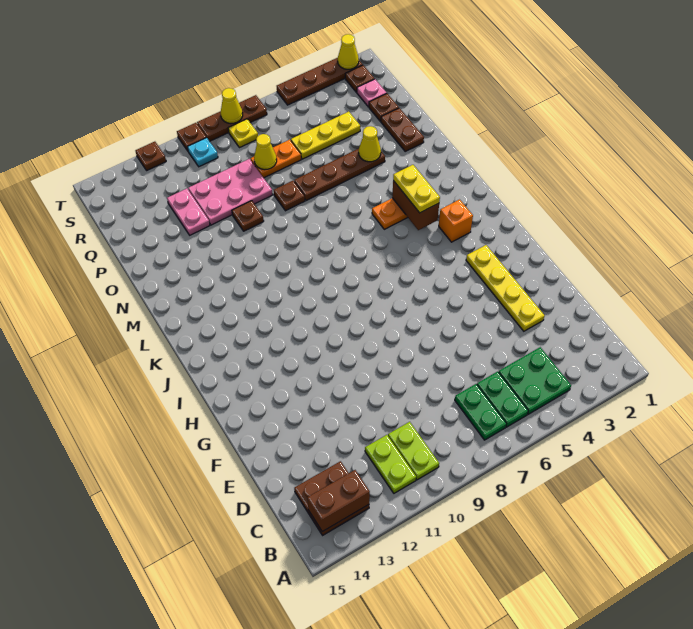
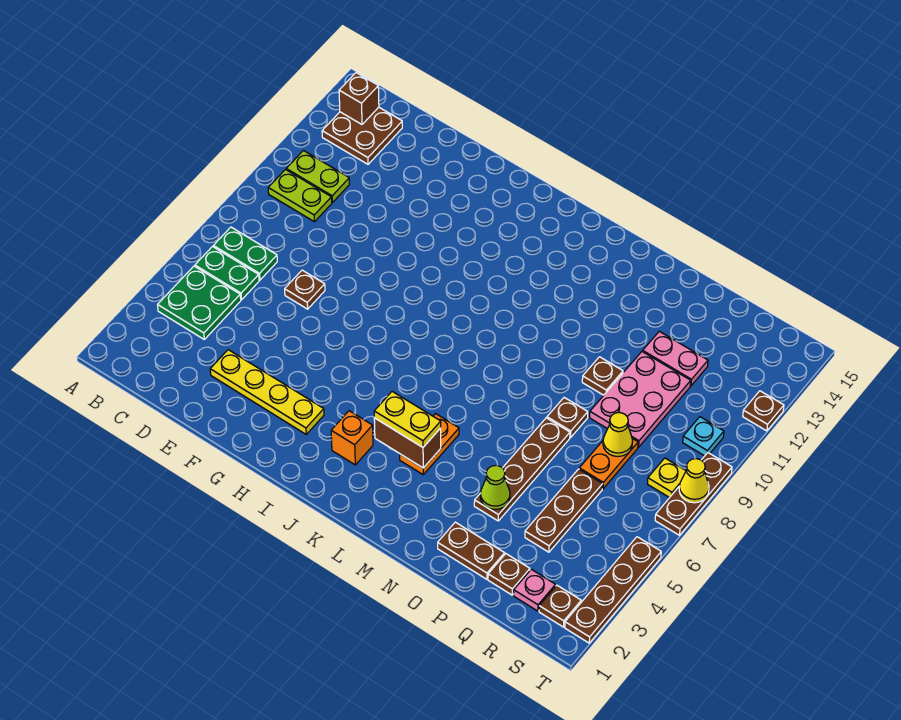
brown brick B13:B14 level 2 -> brown brick B14 level 2
yellow cone O4 level 2 -> lime cone O4 level 2
yellow plate Q4:Q6 level 1 -> brown plate Q4:Q6 level 1
yellow cone T2 level 2 -> none
brown plate T10 level 1 -> brown plate E7 level 1

